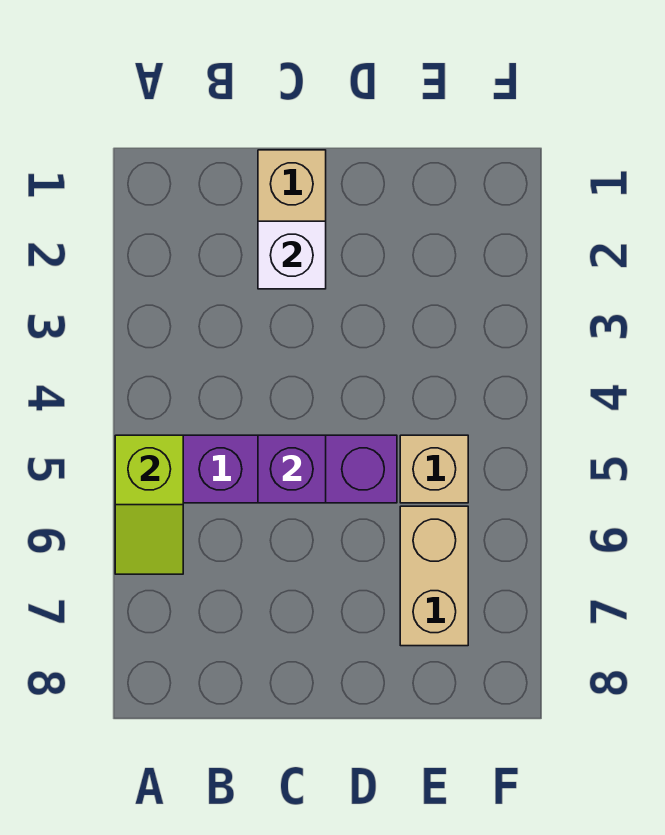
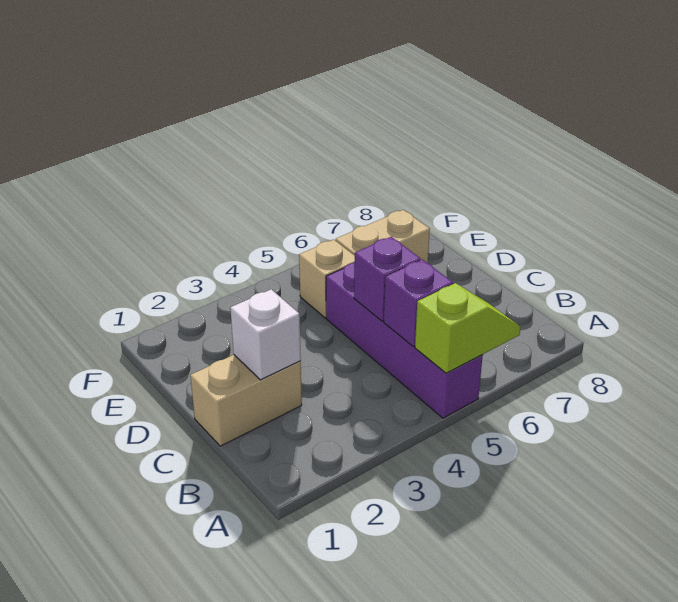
none -> purple brick B5 level 2

